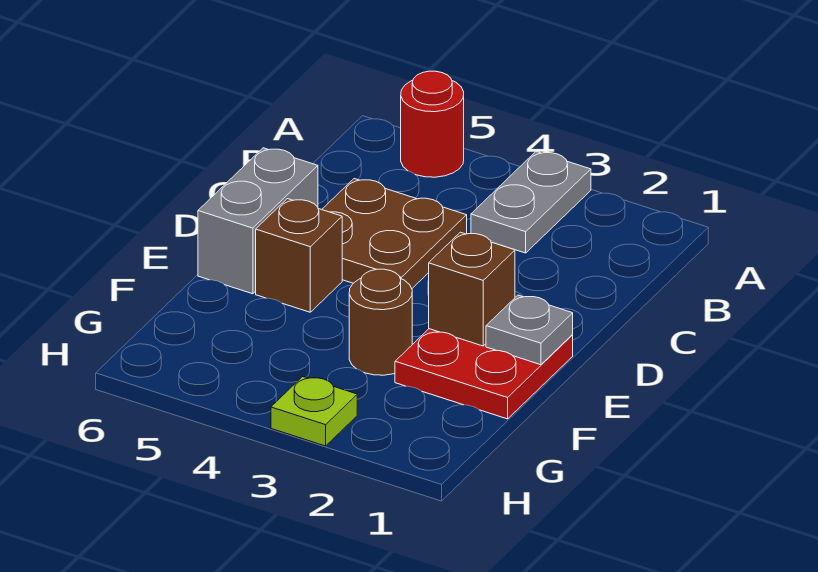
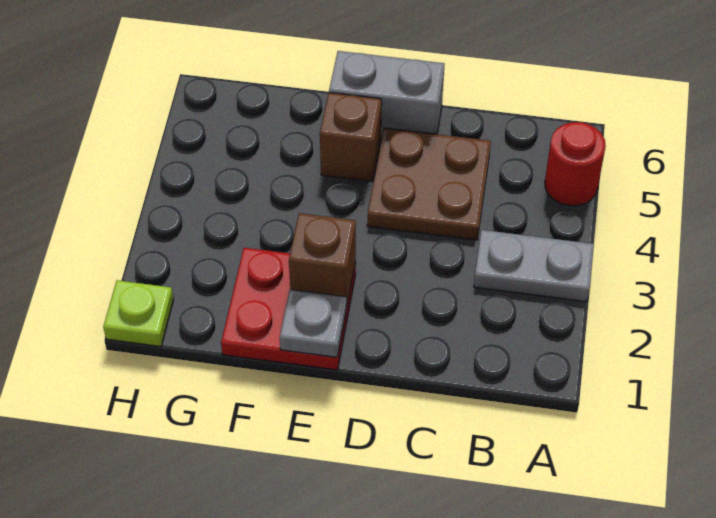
brown round brick F3 level 1 -> none
lime plate H3 level 1 -> lime plate H1 level 1

